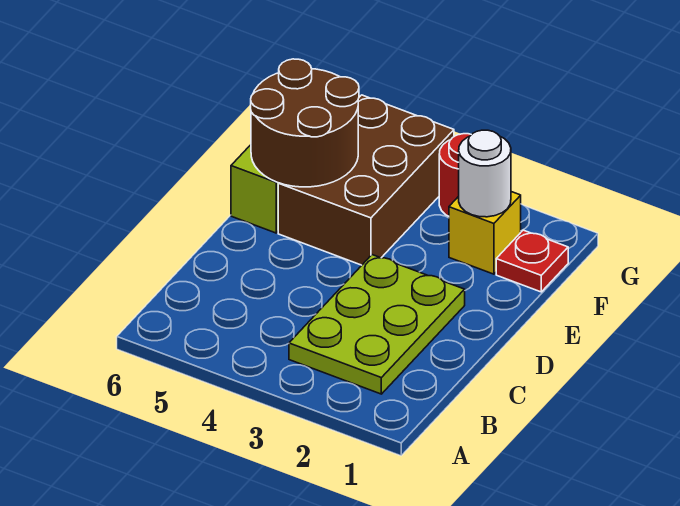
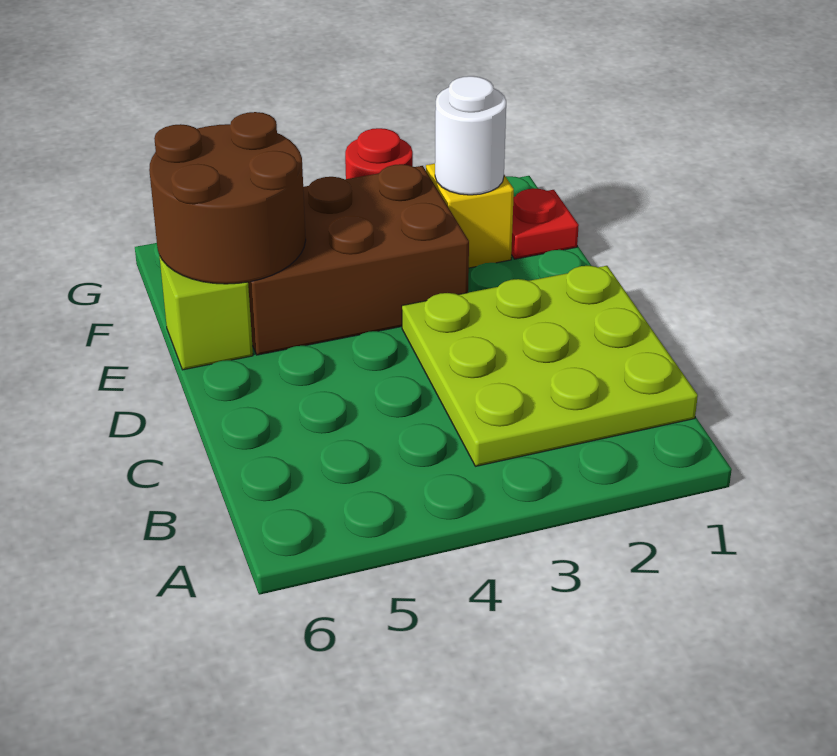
lime plate B2:D3 level 1 -> lime plate B1:D3 level 1
brown brick E4:G5 level 1 -> brown brick E3:F5 level 1

